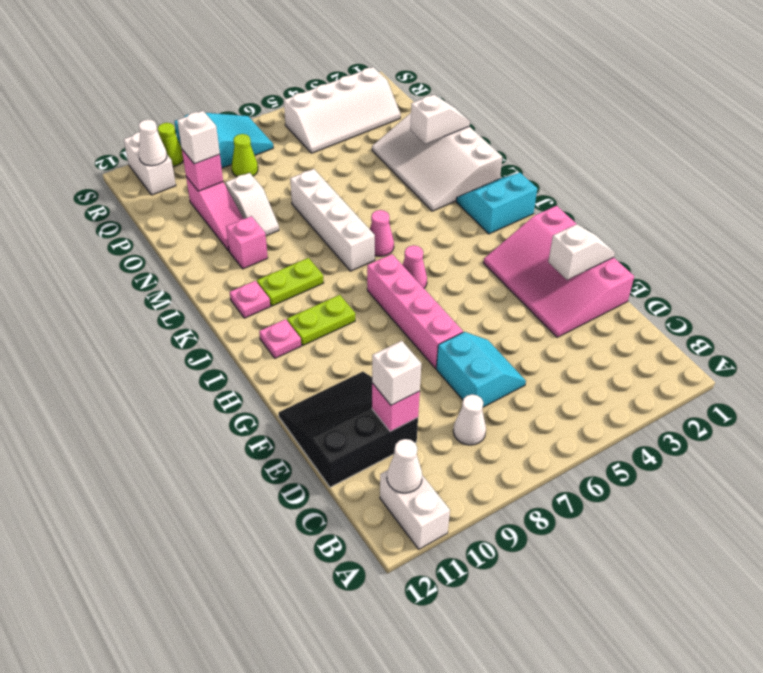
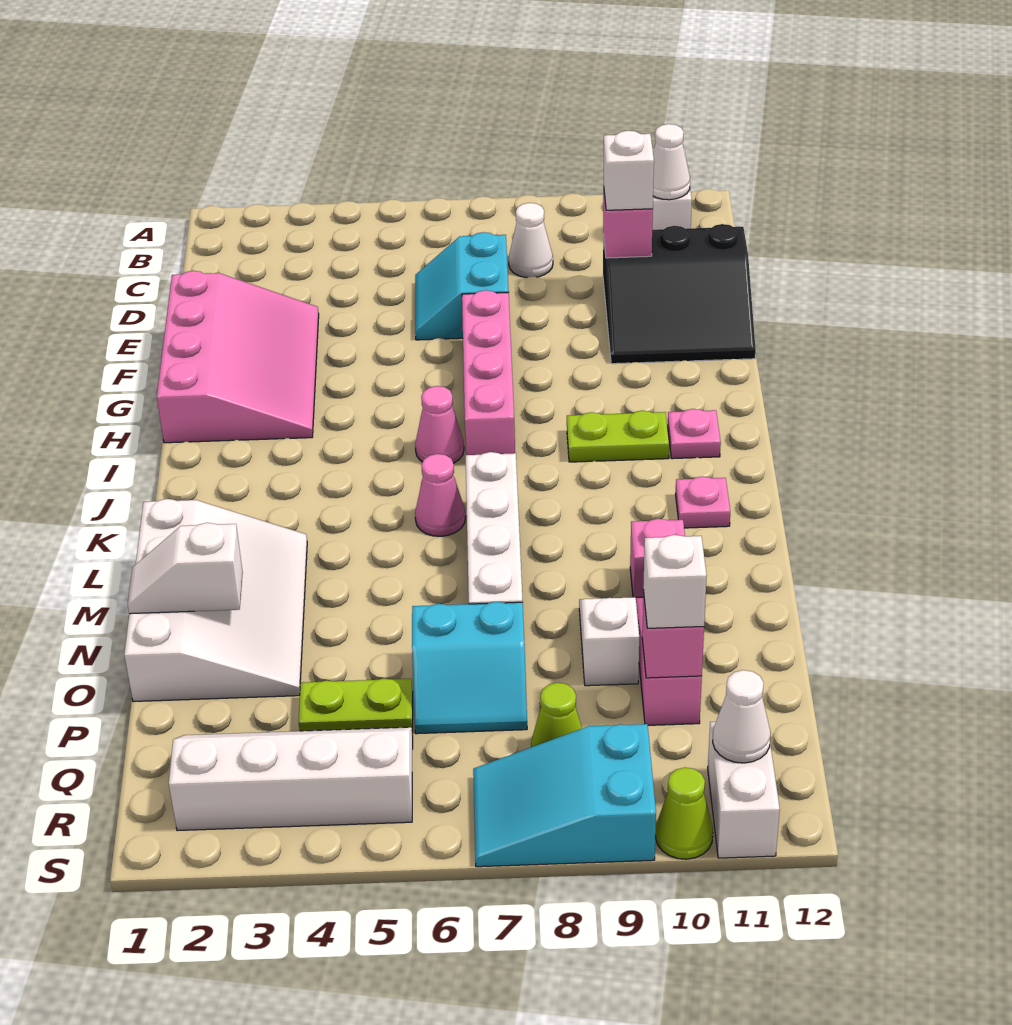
white slope F1:F2 level 2 top 2 -> none
cyan slope J1:K2 level 1 top J -> cyan slope O6:P7 level 1 top O
lime plate K9:K10 level 1 -> lime plate P4:P5 level 1

